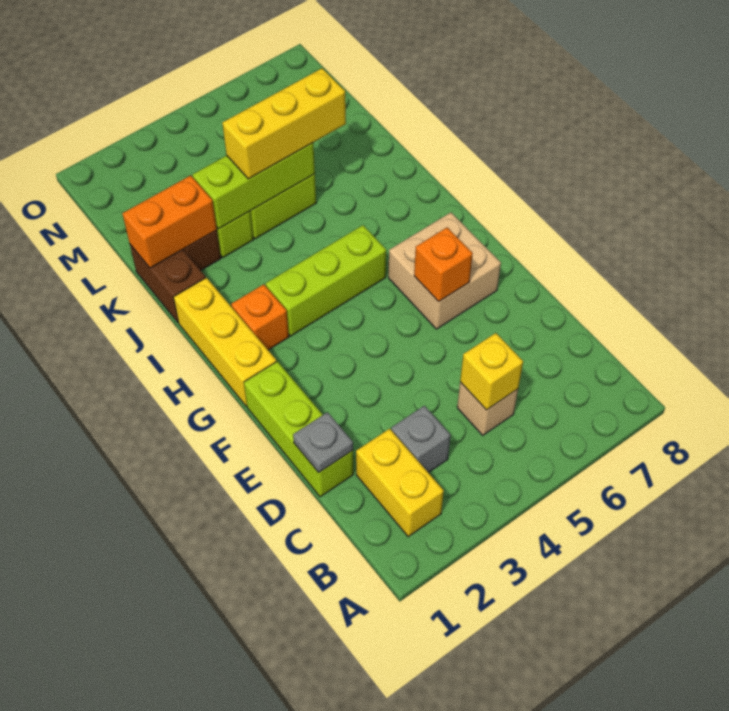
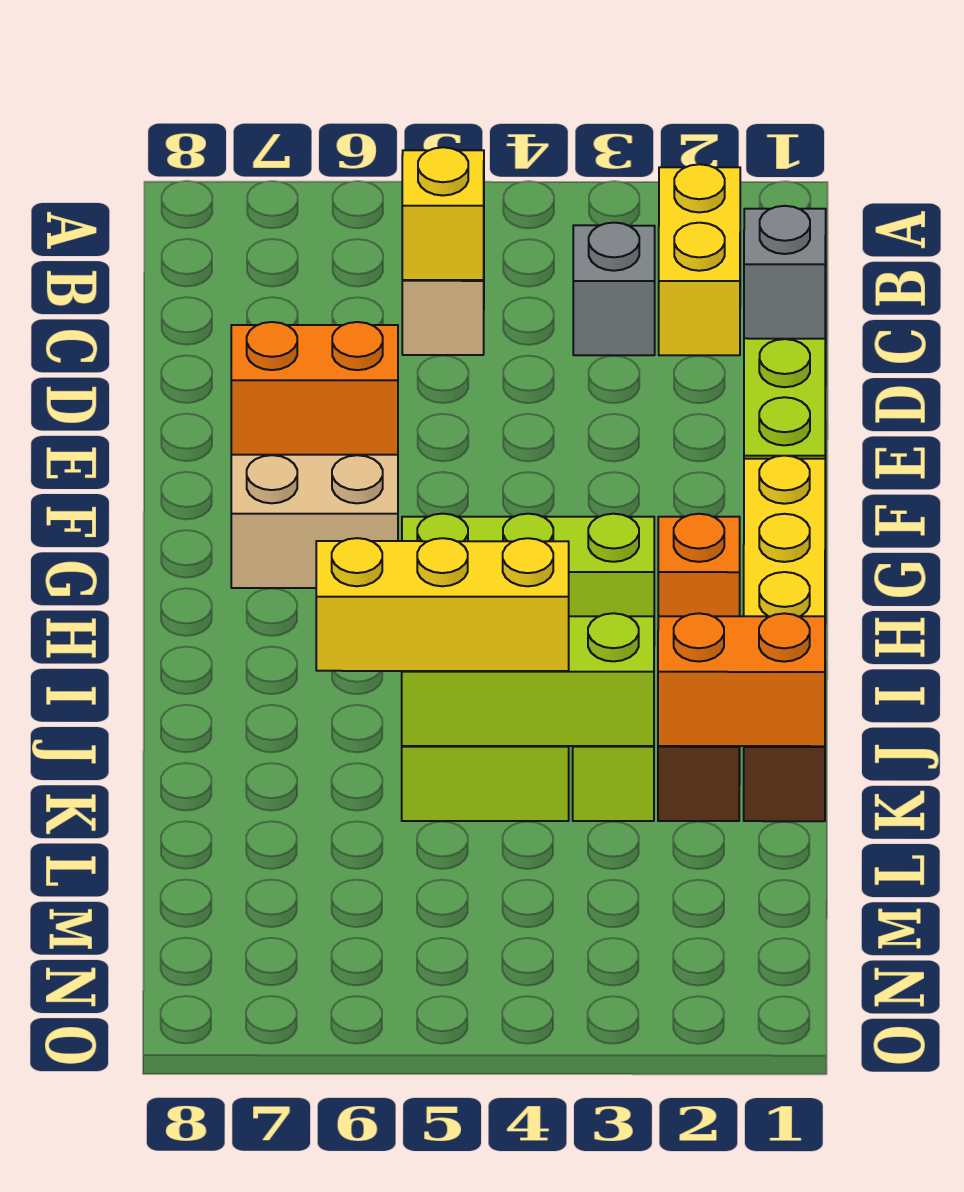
grey plate D1 level 2 -> grey brick D1 level 2
orange brick F6 level 2 -> orange brick F6:F7 level 2

